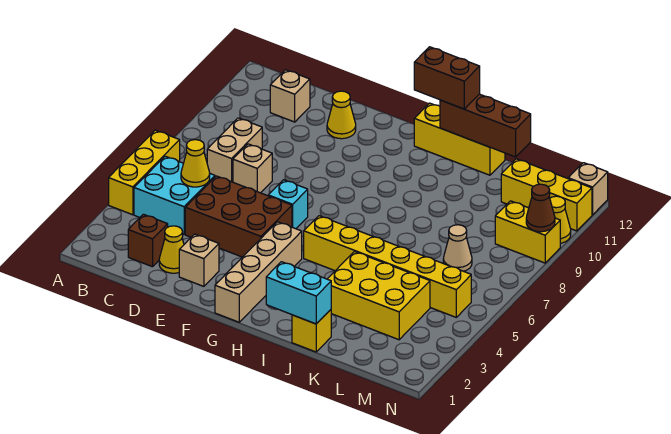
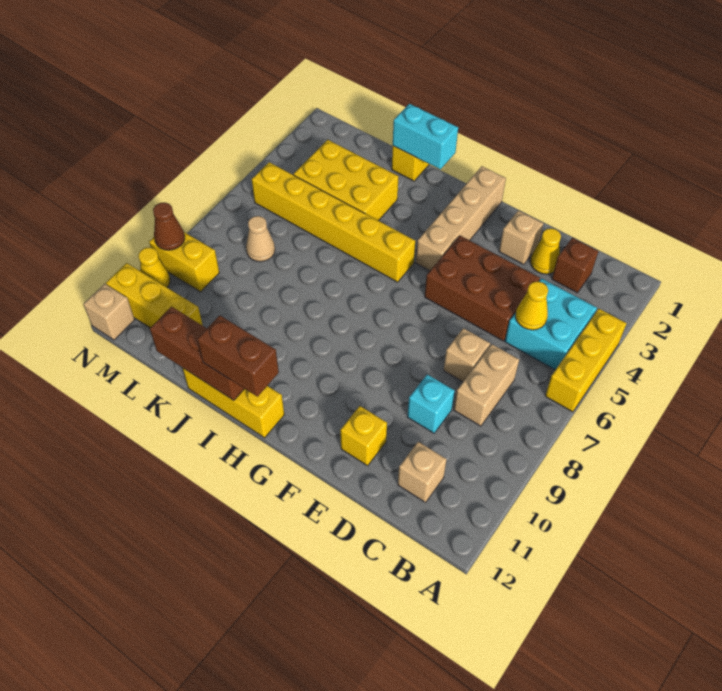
yellow cone E11 level 1 -> yellow brick E11 level 1
cyan brick F6 level 1 -> cyan brick D9 level 1

